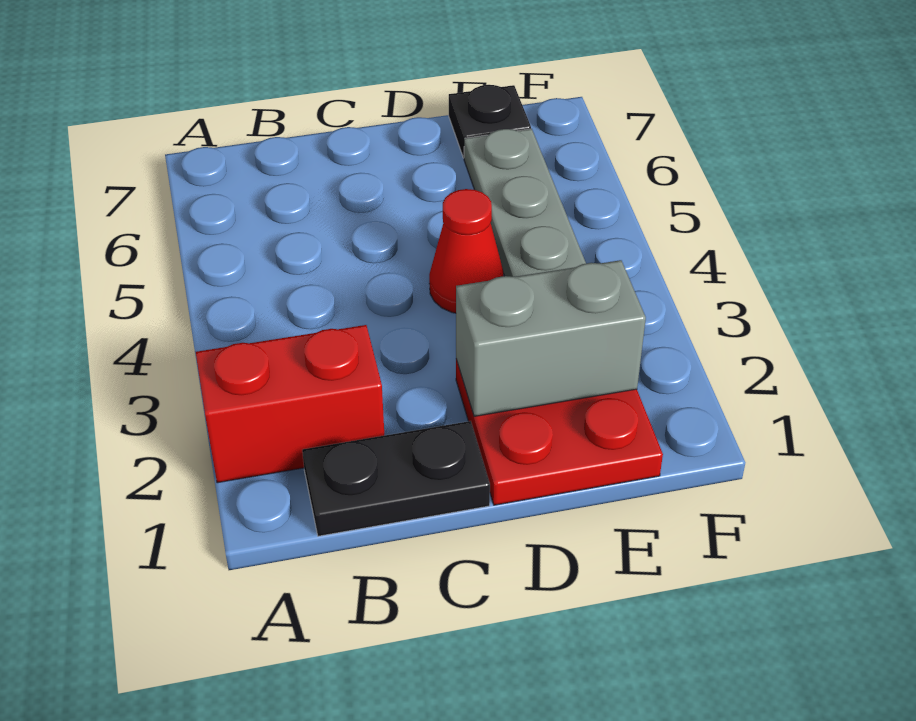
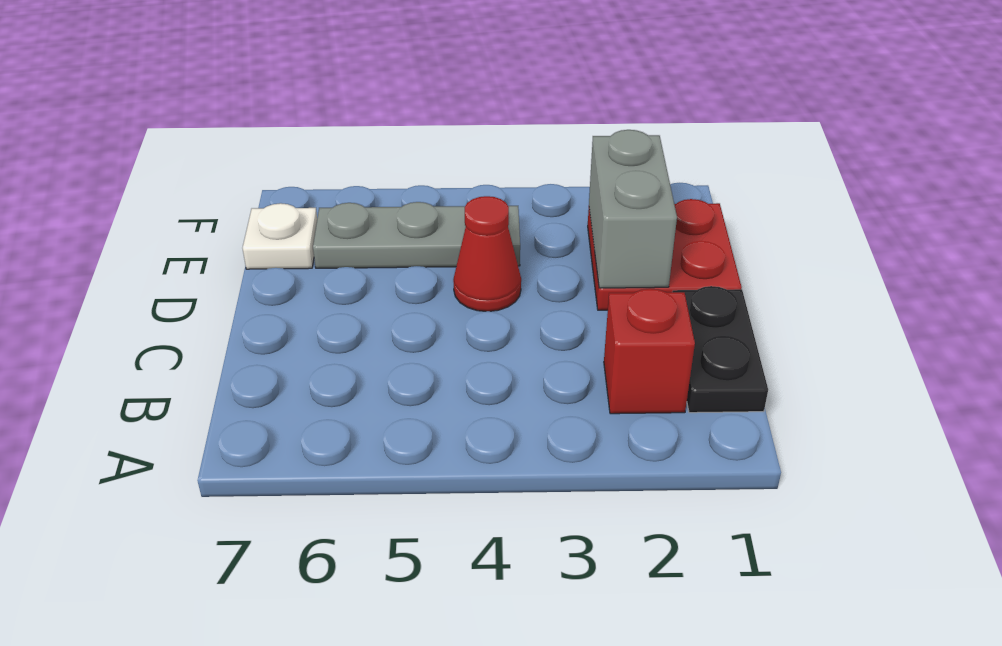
red brick A2:B2 level 1 -> red brick B2 level 1
black plate E7 level 1 -> white plate E7 level 1

